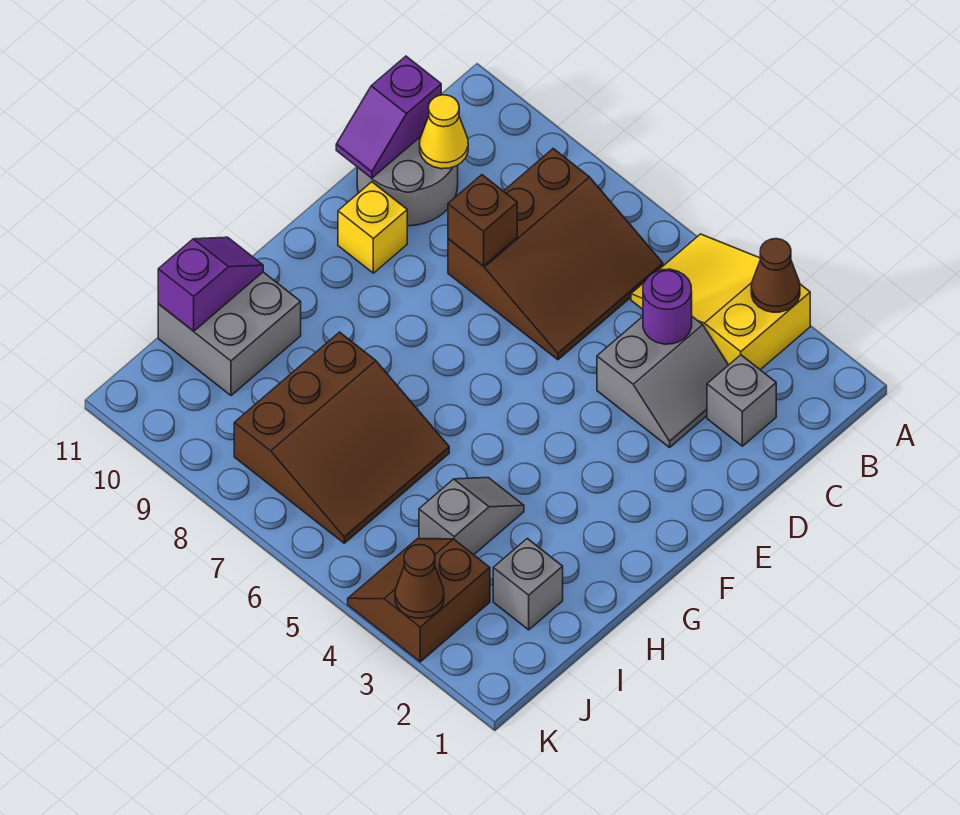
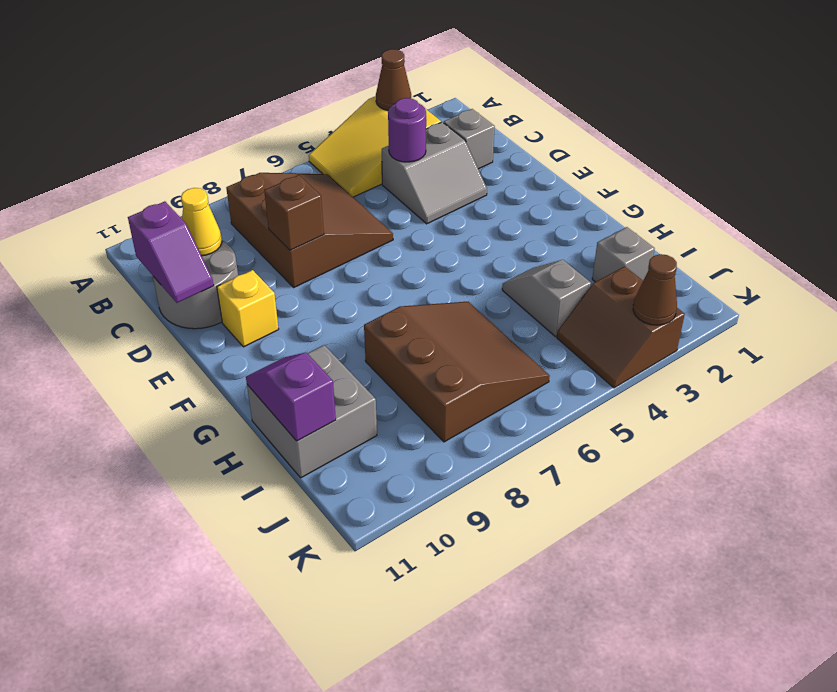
grey slope C3:D4 level 1 top 4 -> grey slope C3:D4 level 1 top C

